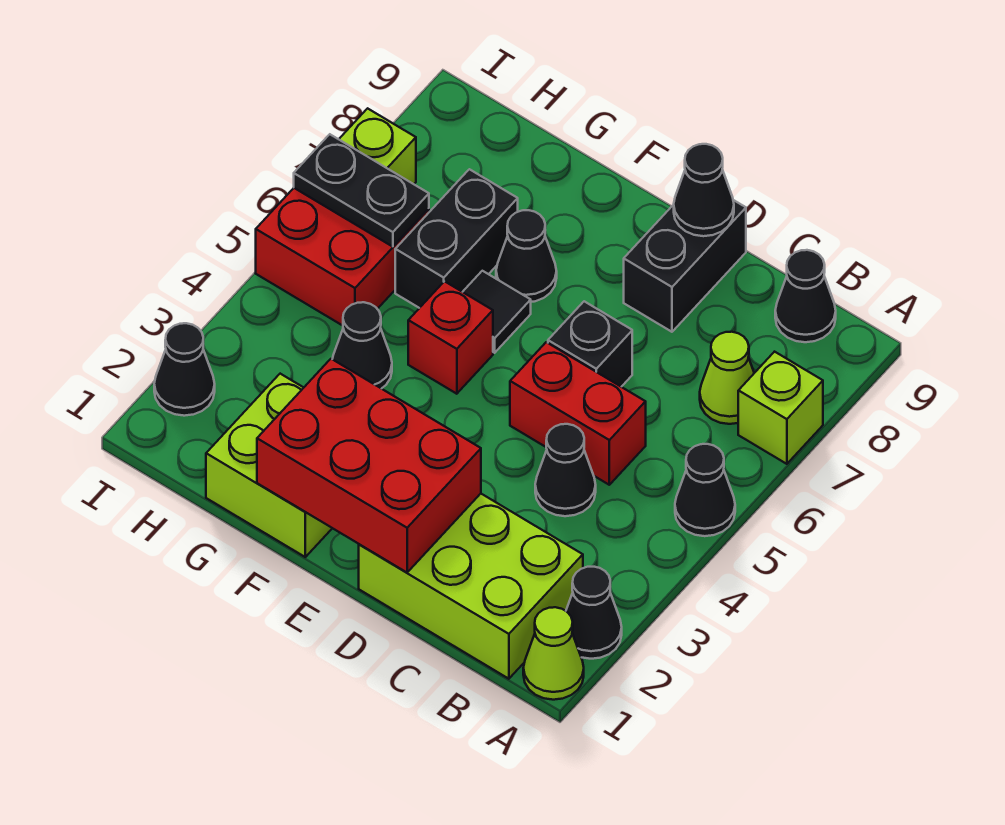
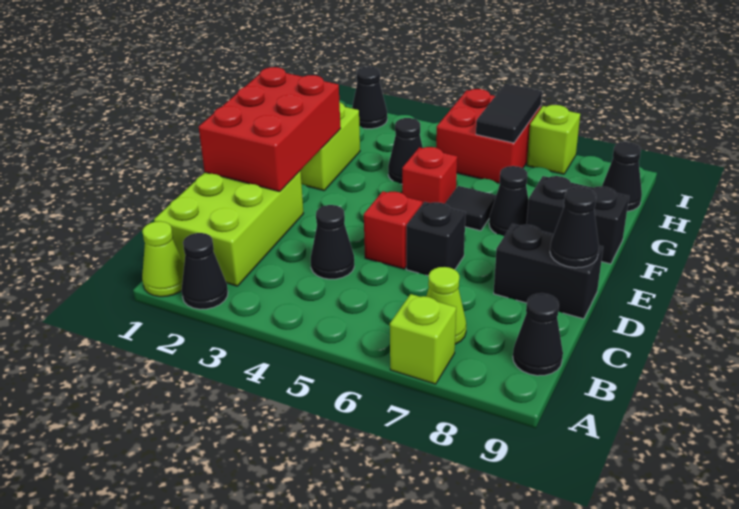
black cone A5 level 1 -> black cone H9 level 1
red brick C5:D5 level 1 -> red brick D5 level 1
black brick G6:G7 level 1 -> black brick F8:F9 level 1
black plate H6:I6 level 2 -> black tile H6:I6 level 2

